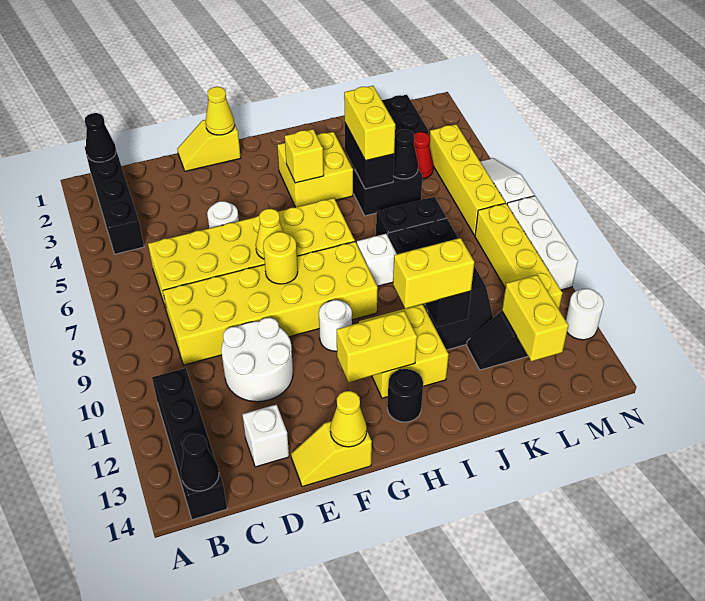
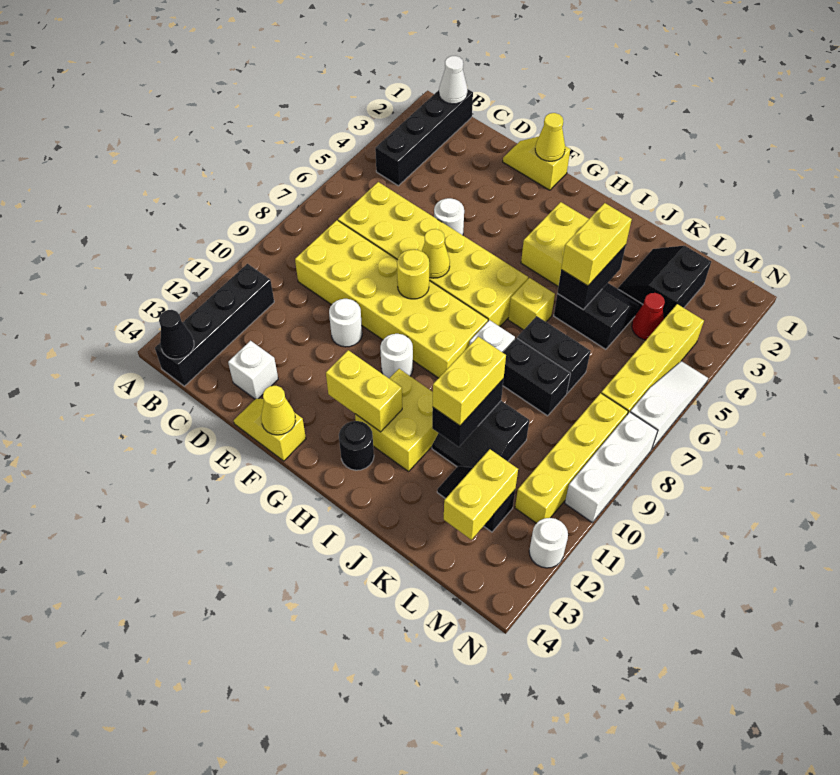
black cone B1 level 2 -> white cone B1 level 2
white round brick D10:E11 level 1 -> white round brick E10 level 1
yellow brick H4 level 2 -> yellow brick I6 level 1
yellow brick I11:J11 level 3 -> yellow brick J10:J11 level 3
black cone K5 level 2 -> none

